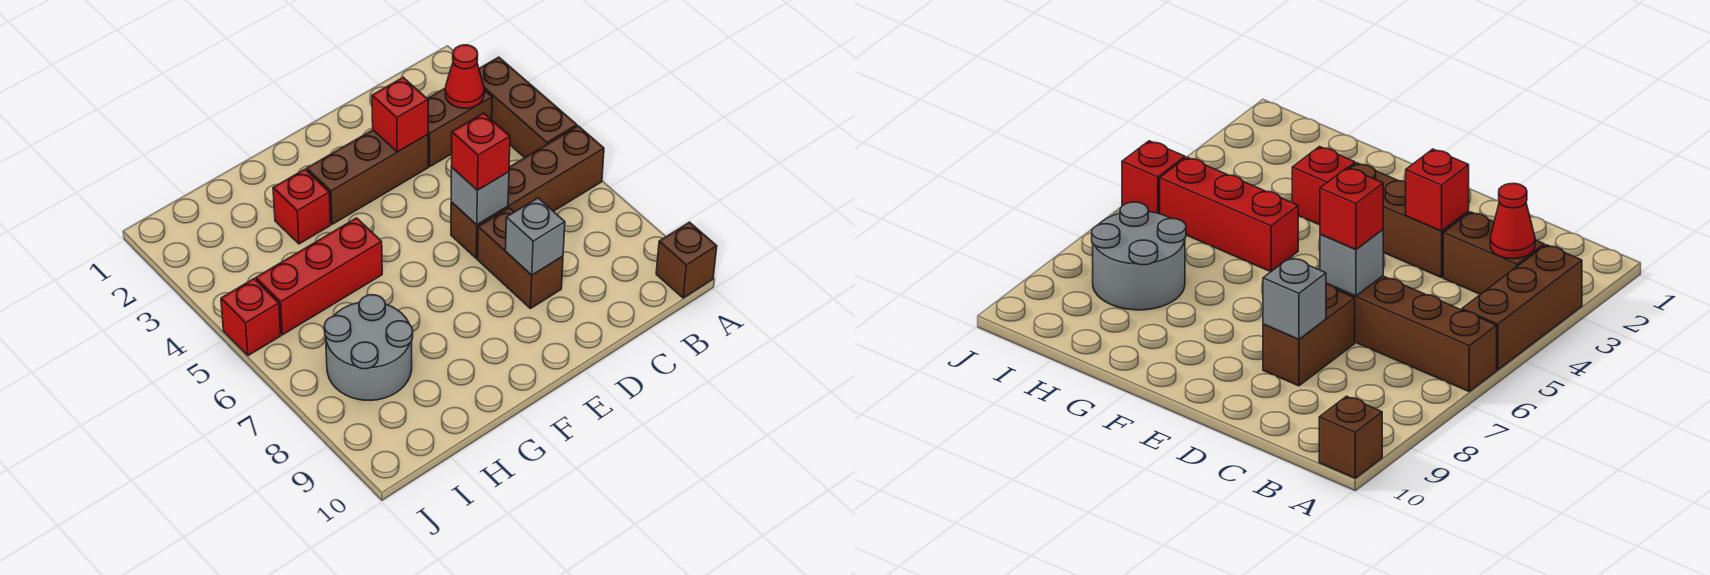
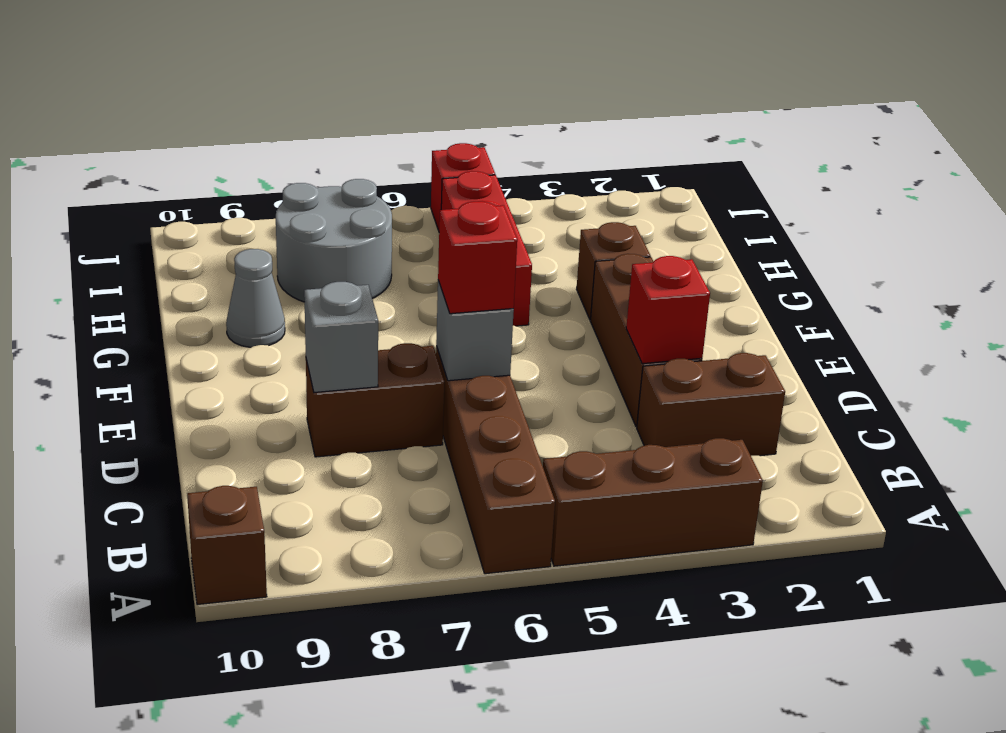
brown brick B3:C3 level 1 -> brown brick C2:C3 level 1
red cone B3 level 2 -> none
red brick G3 level 1 -> brown brick G3 level 1
none -> grey cone G9 level 1

